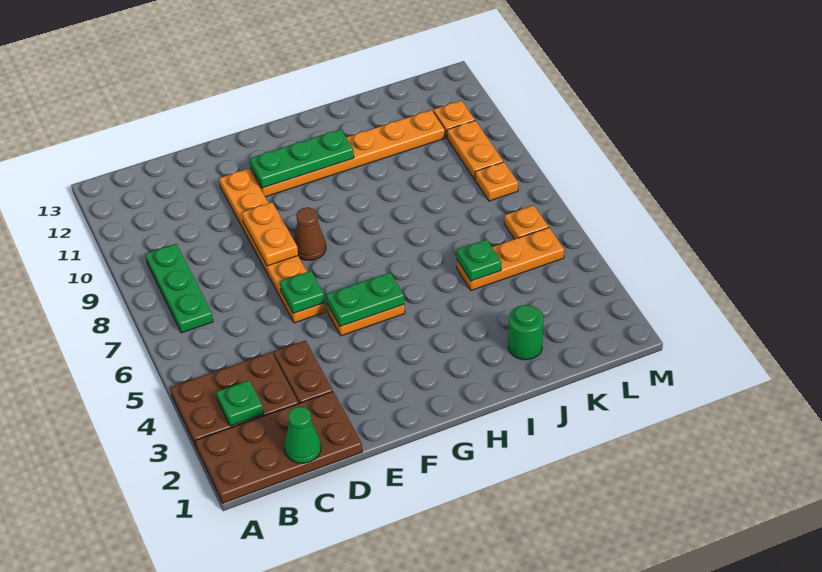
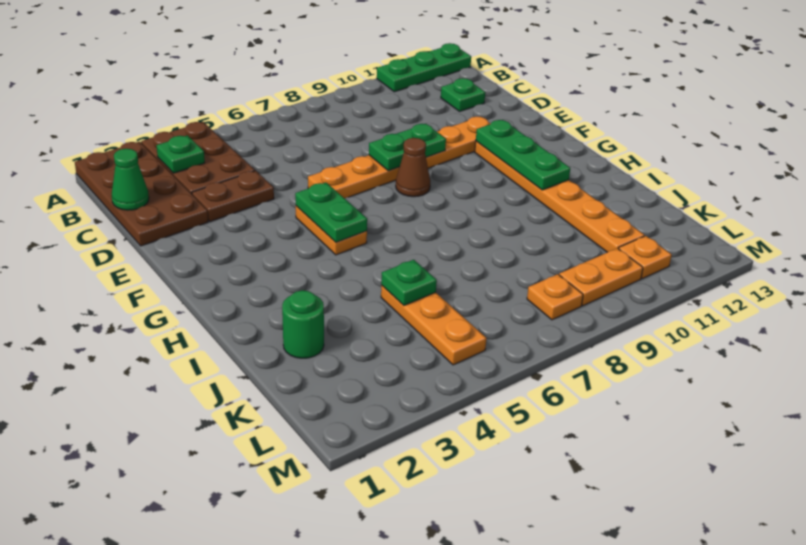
green plate B7:B9 level 1 -> green plate A11:A13 level 1
green plate E6 level 2 -> green plate C12 level 1
orange plate E8:E9 level 2 -> green plate E8:E9 level 2
orange plate L6 level 1 -> none

